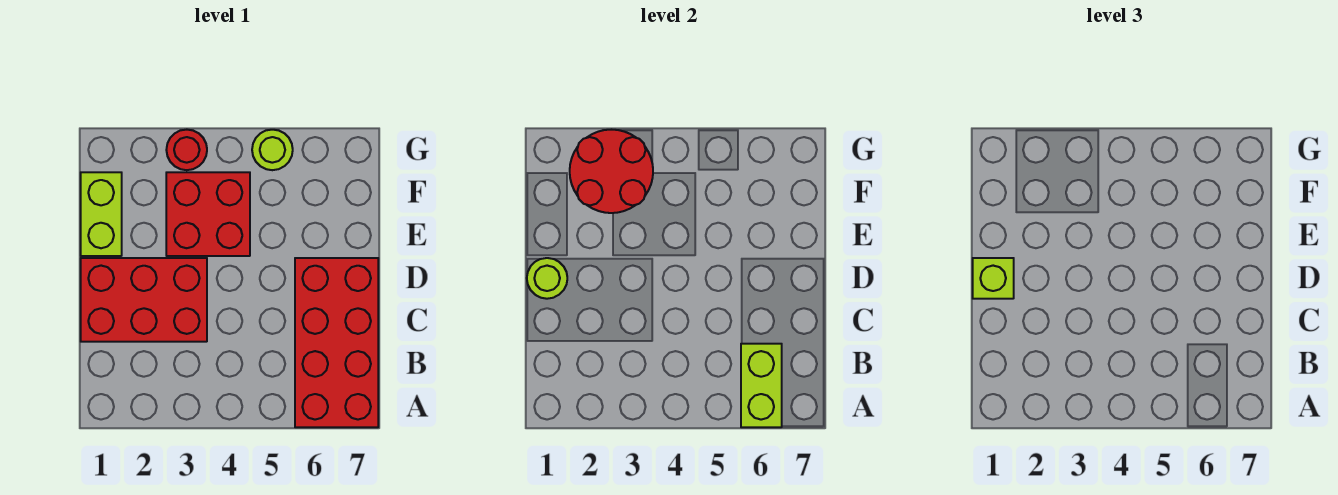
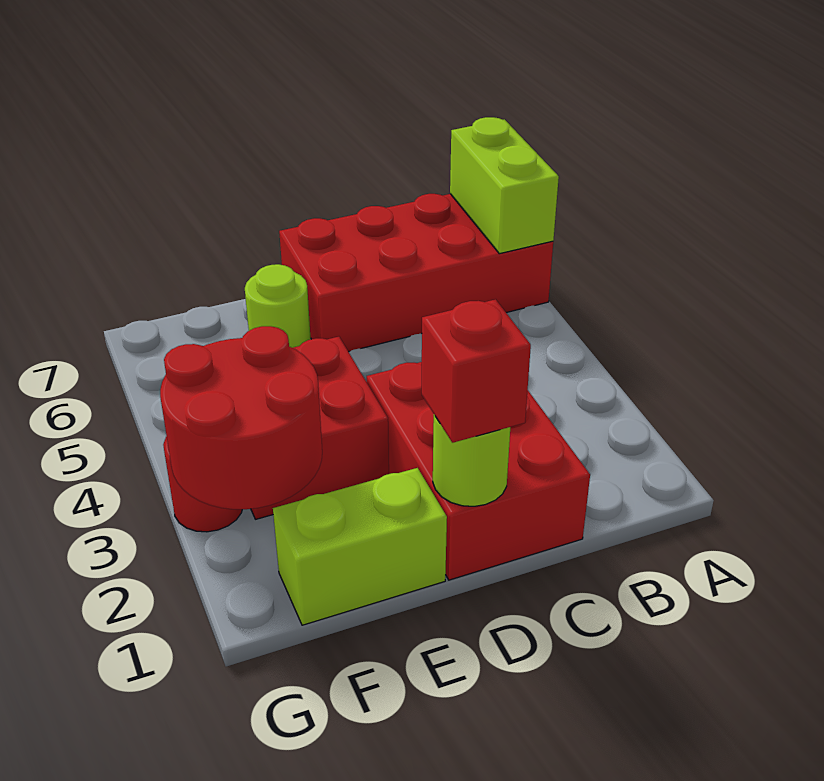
lime brick A6:B6 level 2 -> lime brick A6:A7 level 2
lime brick D1 level 3 -> red brick D1 level 3
lime round brick G5 level 1 -> lime round brick E6 level 1

